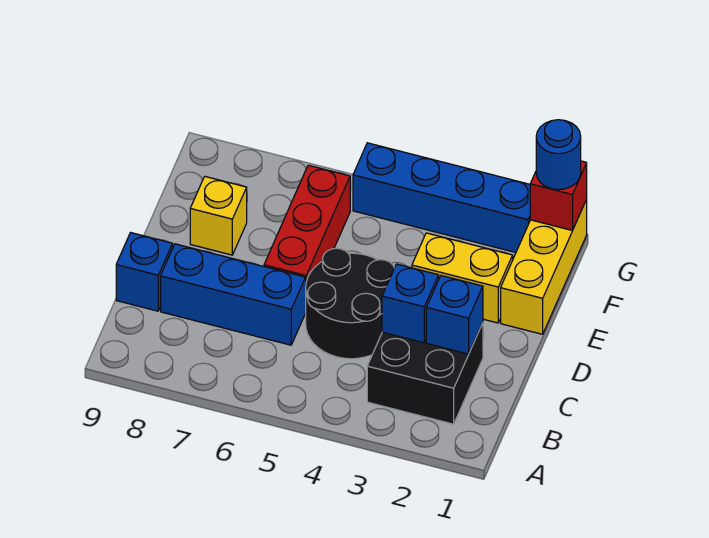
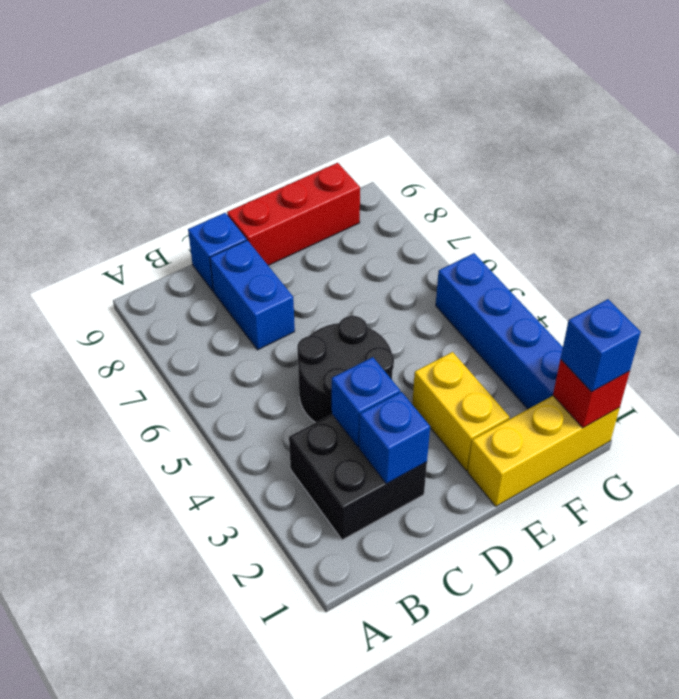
blue brick C6:C8 level 1 -> blue brick C7:C8 level 1
red brick D6:F6 level 1 -> red brick D9:F9 level 1
yellow brick E8 level 1 -> none
blue round brick G1 level 3 -> blue brick G1 level 3

